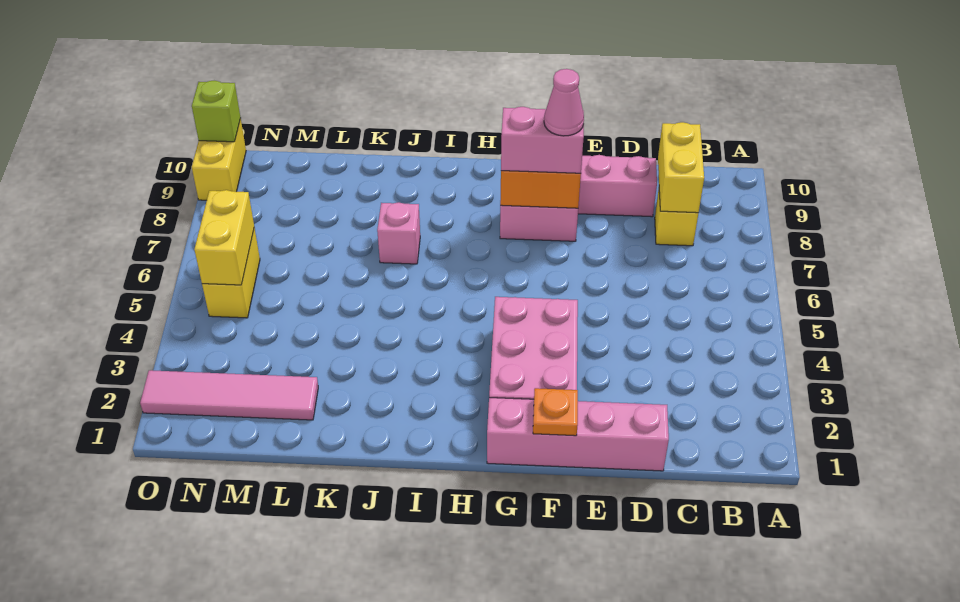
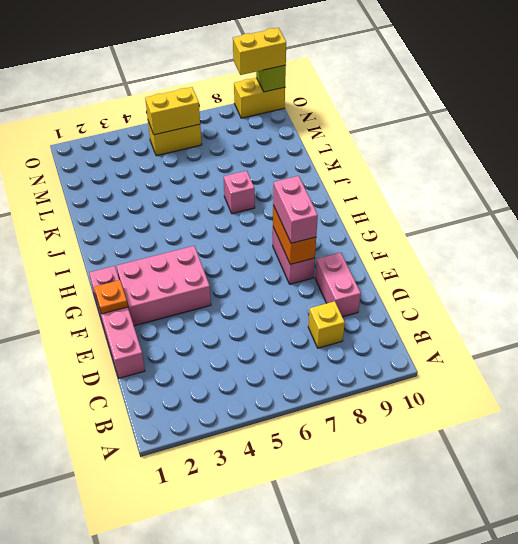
yellow brick C8:C9 level 2 -> yellow brick O9:O10 level 3
pink cone F8 level 4 -> none
pink tile L2:O2 level 1 -> none

